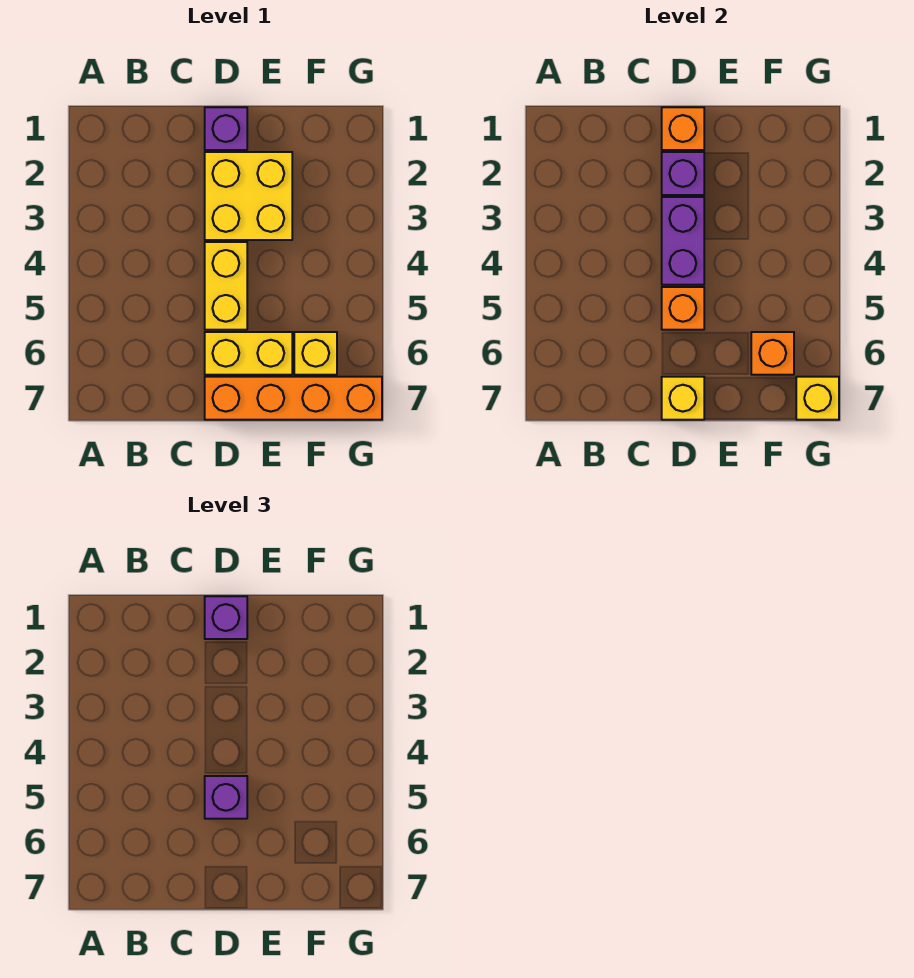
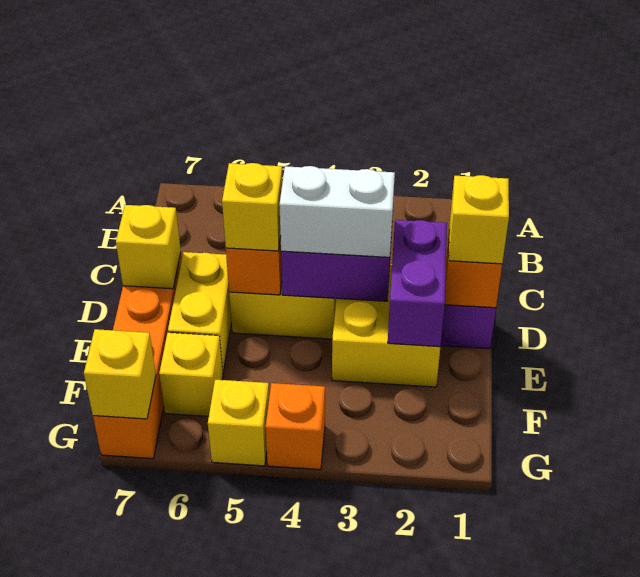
purple brick D1 level 3 -> yellow brick D1 level 3
purple brick D2 level 2 -> purple brick D2:E2 level 2
none -> white brick D3:D4 level 3
purple brick D5 level 3 -> yellow brick D5 level 3
orange brick F6 level 2 -> orange brick G4 level 1
none -> yellow brick G5 level 1

